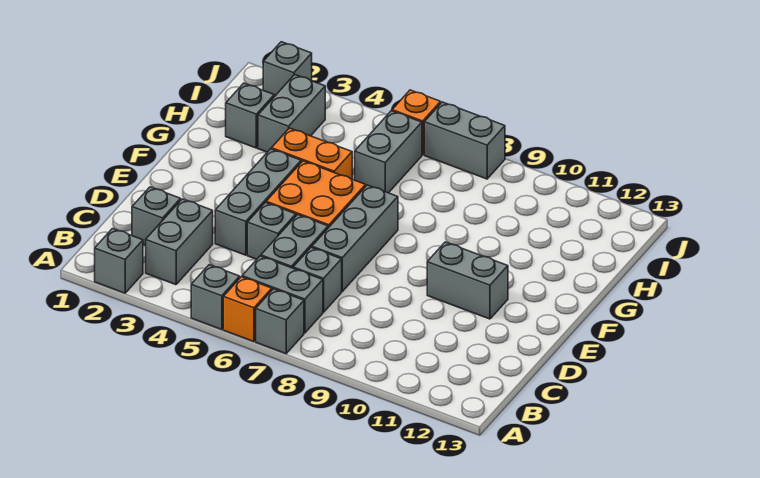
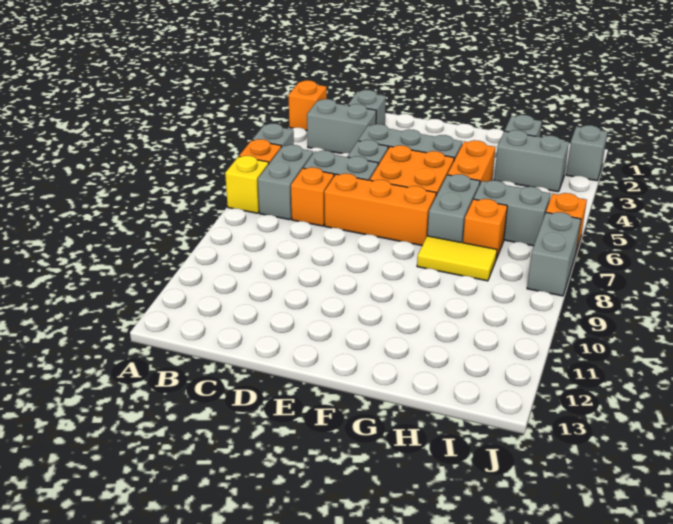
grey brick A2 level 1 -> orange brick A2 level 1
grey brick A7 level 1 -> yellow brick A7 level 1
grey brick C7 level 1 -> orange brick C7 level 1
grey brick D7:F7 level 1 -> orange brick D7:F7 level 1
grey brick E10:E11 level 1 -> grey brick G6:G7 level 1
none -> yellow tile G8:H8 level 1
none -> orange brick H7 level 1

